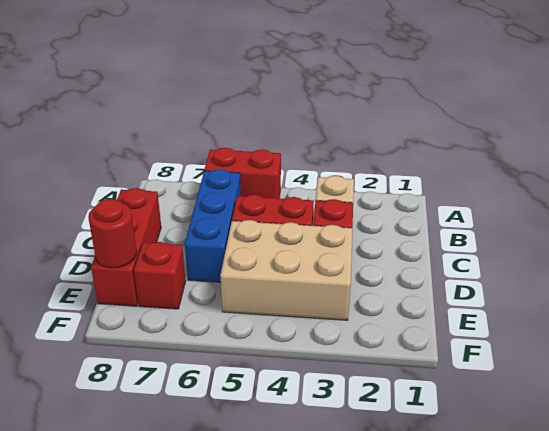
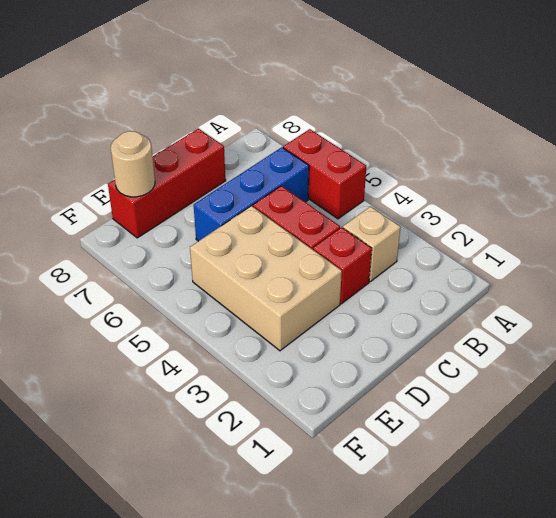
red brick E7 level 1 -> none
red round brick E8 level 2 -> tan round brick E8 level 2

